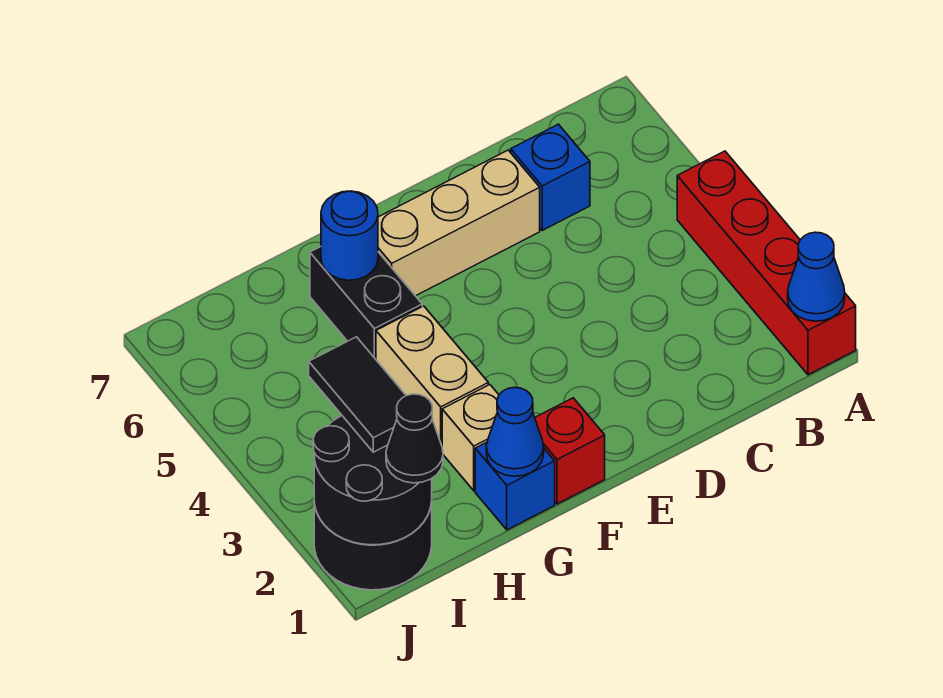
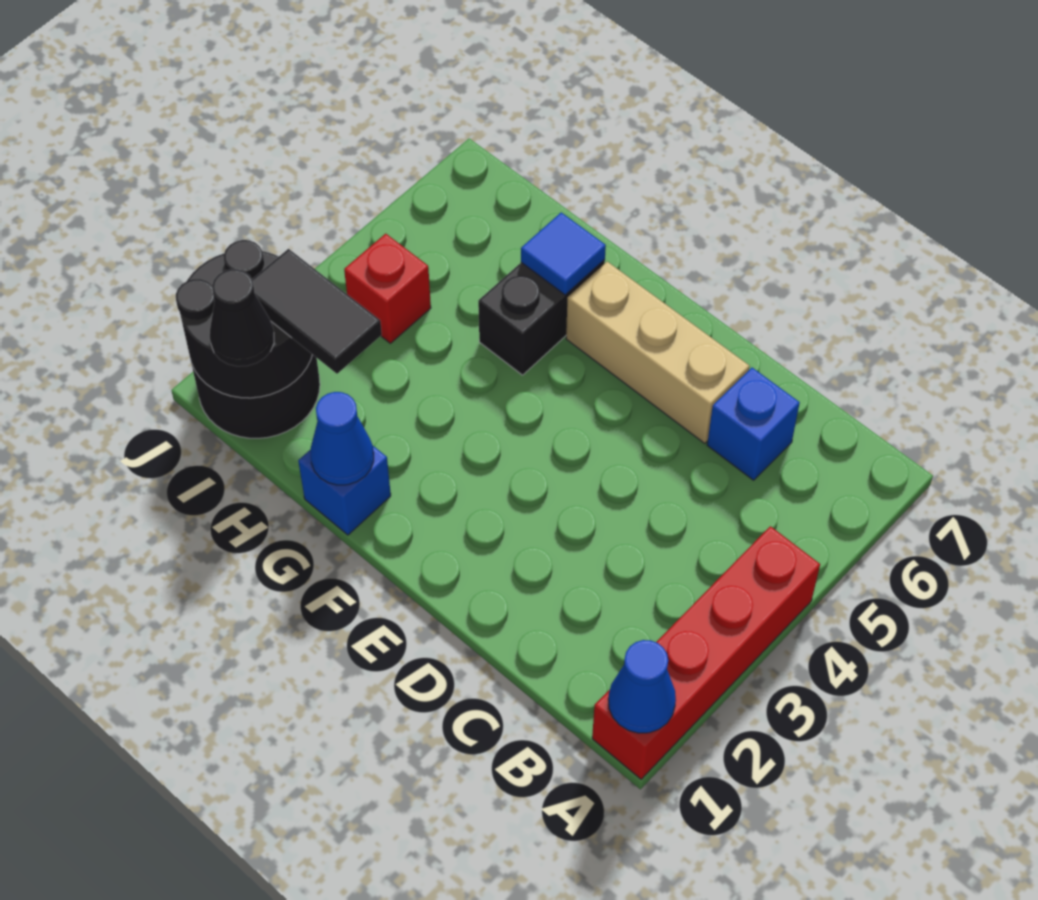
red brick F1 level 1 -> red brick I4 level 1
tan brick G2 level 1 -> none
tan brick G3:G4 level 1 -> none
blue round brick G6 level 2 -> blue tile G6 level 2
black tile I2:I3 level 3 -> black tile H2:I2 level 3

